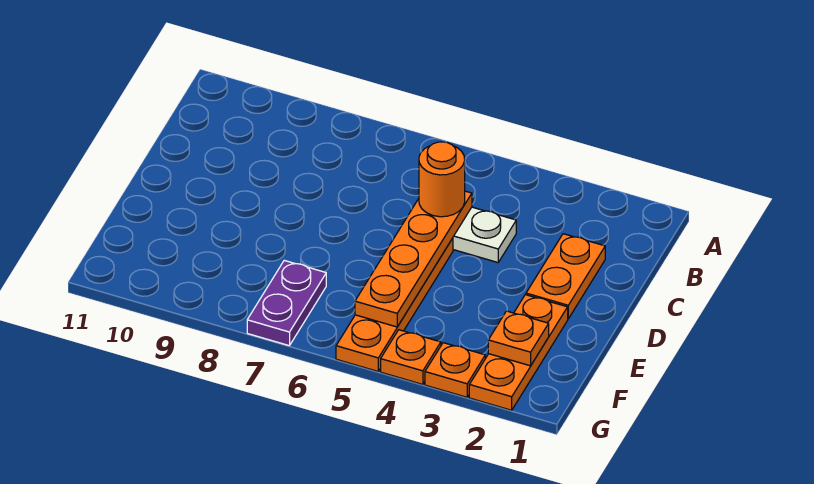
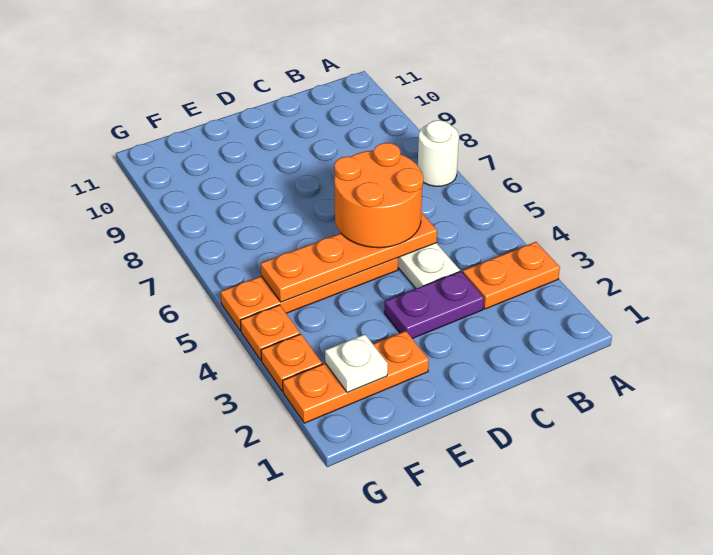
none -> white round brick A7 level 1
orange plate C2:D2 level 1 -> orange plate A3:B3 level 1
orange round brick C5 level 3 -> orange round brick C5:D6 level 3
orange plate F2 level 2 -> white plate F2 level 2
purple plate F7:G7 level 1 -> purple plate C3:D3 level 1

